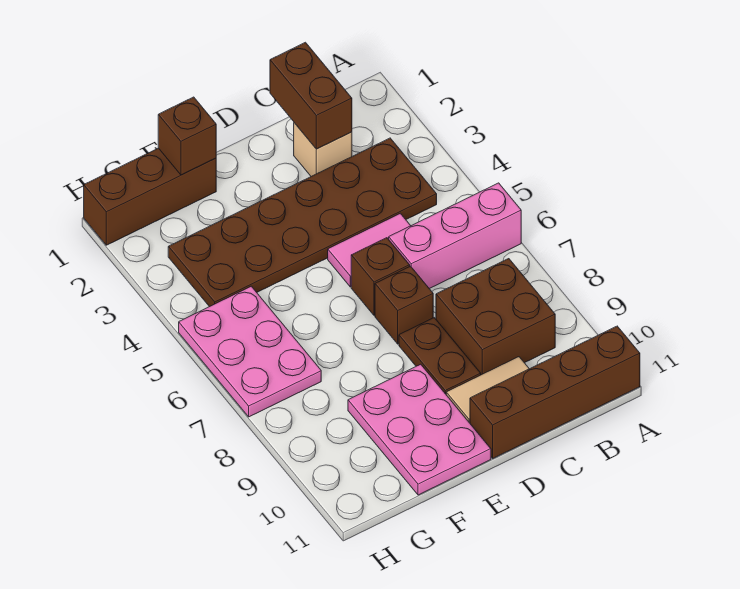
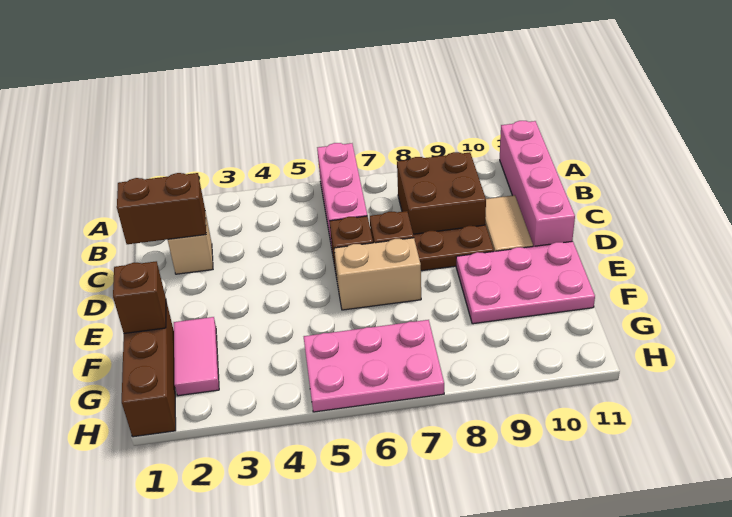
brown brick A11:D11 level 1 -> pink brick A11:D11 level 1
brown plate B3:G4 level 1 -> none
pink tile C5:D5 level 1 -> pink tile F2:G2 level 1
none -> tan brick E6:E7 level 1

